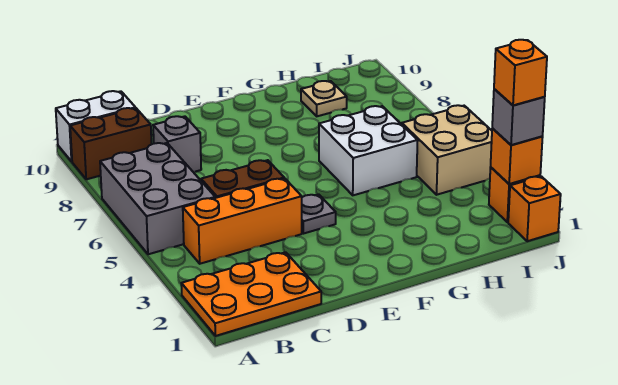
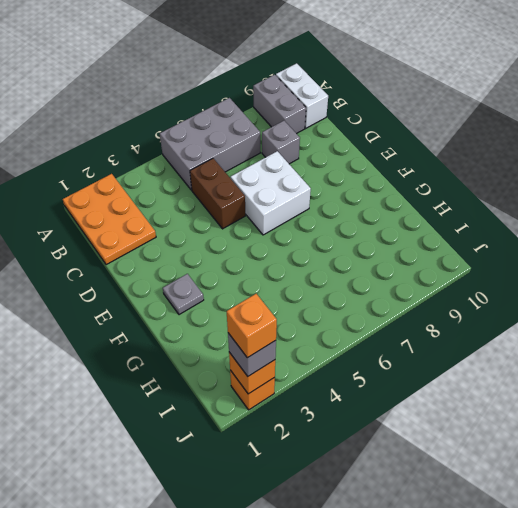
brown brick A9:B9 level 1 -> grey brick A9:B9 level 1
orange brick B4:D4 level 1 -> none
grey plate E4 level 1 -> grey plate F2 level 1
white brick G5:H6 level 1 -> white brick D6:E7 level 1
tan plate H9 level 1 -> none
tan brick I4:J5 level 1 -> none
orange brick J1 level 1 -> none

